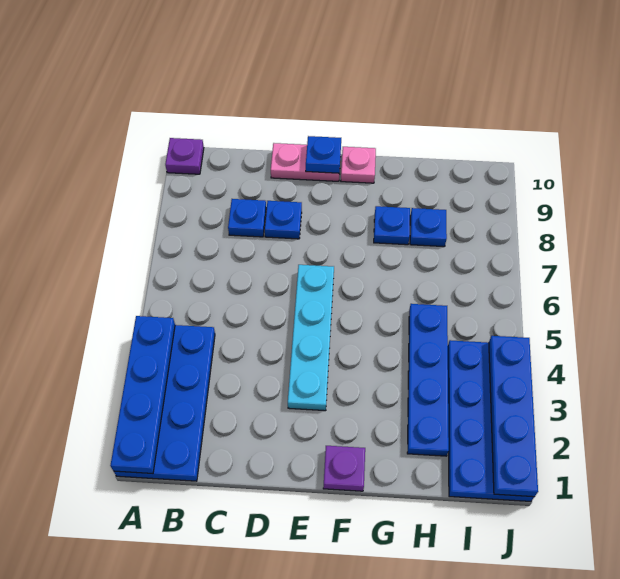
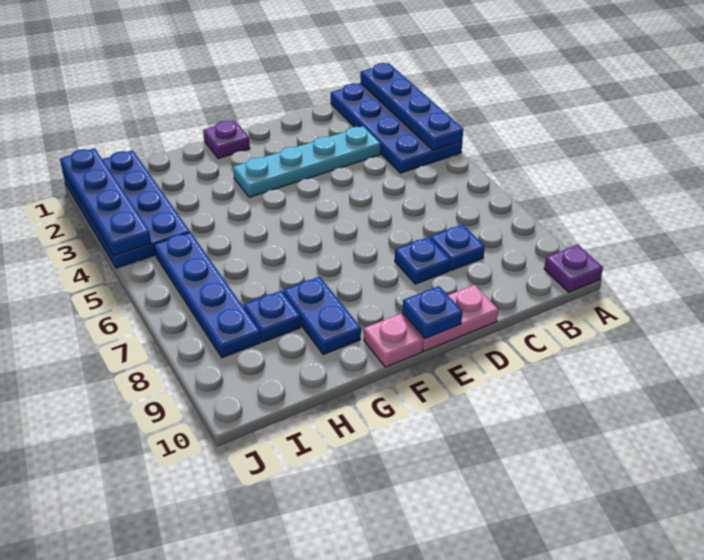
cyan plate E3:E6 level 1 -> cyan plate C3:F3 level 1
blue plate G8 level 1 -> blue plate G8:G9 level 1
blue plate H2:H5 level 1 -> blue plate I5:I8 level 1

